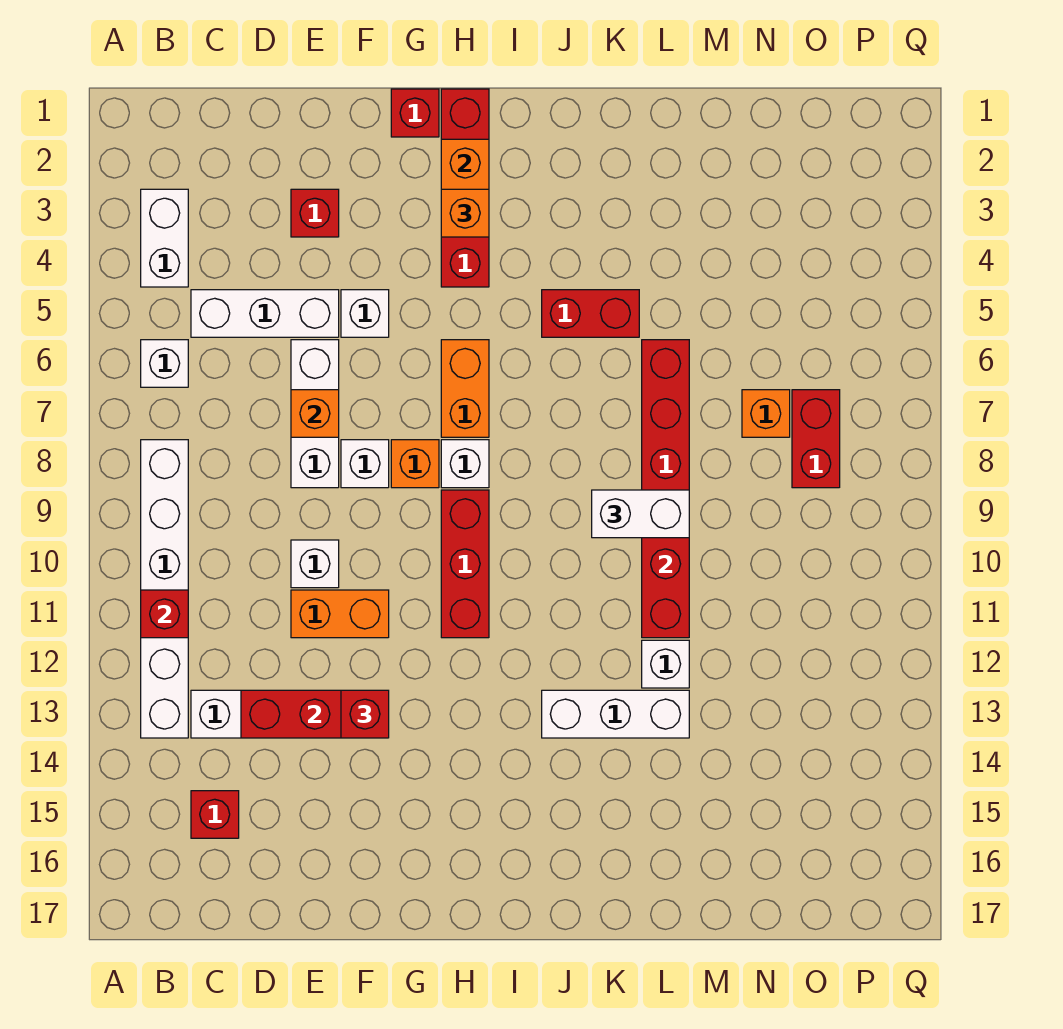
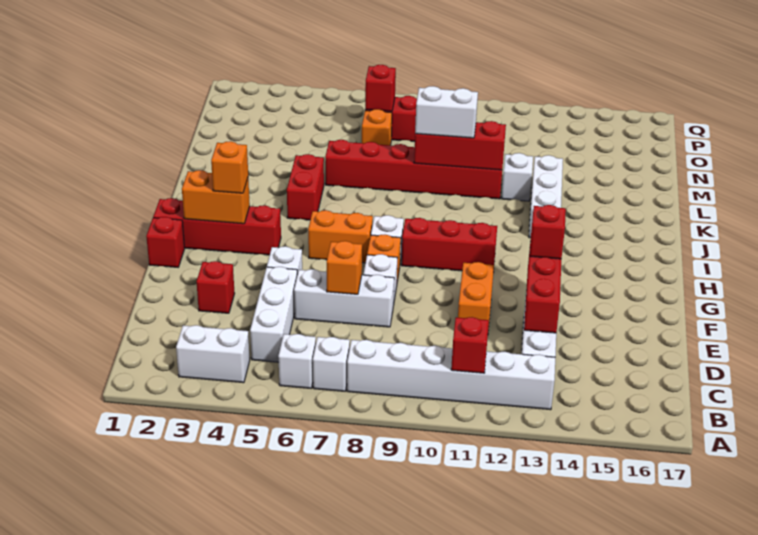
red brick C15 level 1 -> red brick O7 level 2
white brick E10 level 1 -> white brick B7 level 1
white brick K9:L9 level 3 -> white brick L9:L10 level 3

